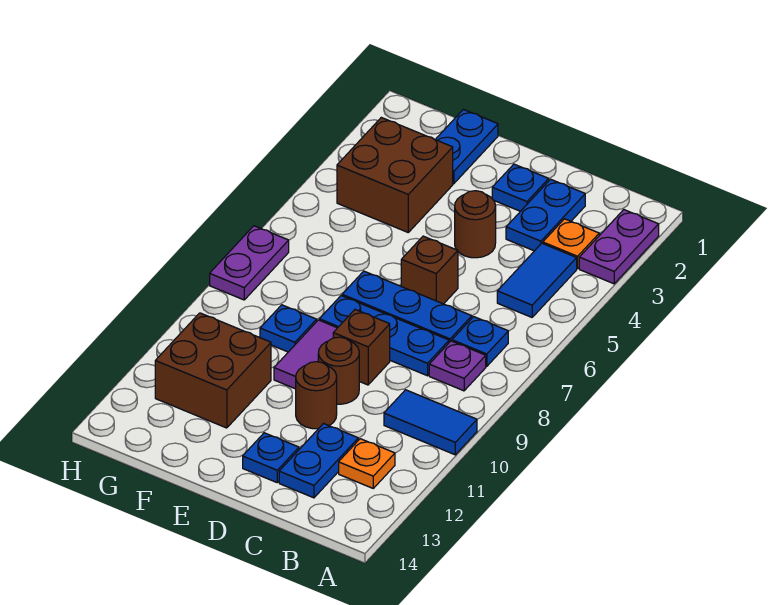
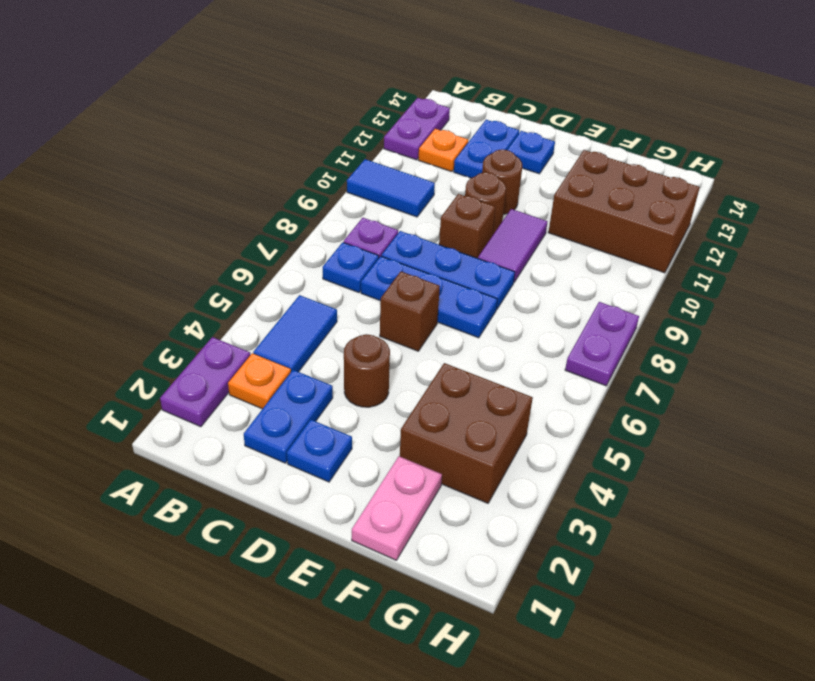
none -> purple plate A12:A13 level 1
blue plate F1:F2 level 1 -> pink plate F1:F2 level 1
blue plate F9 level 1 -> none
brown brick F11:G12 level 1 -> brown brick F11:H12 level 1

